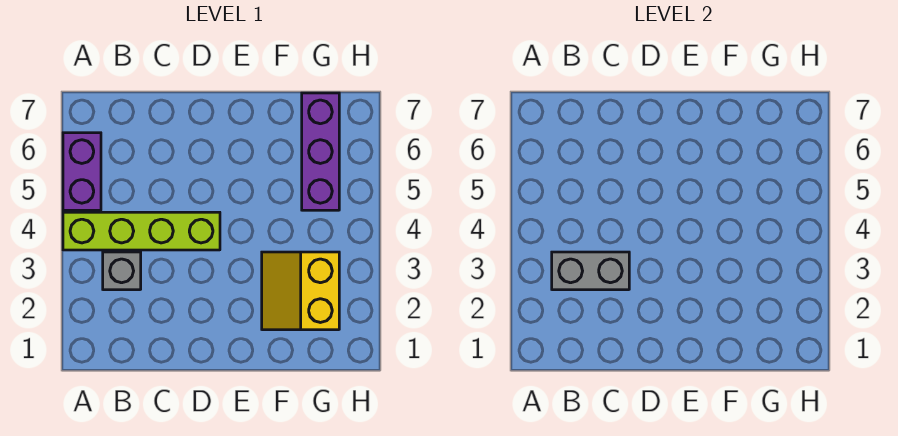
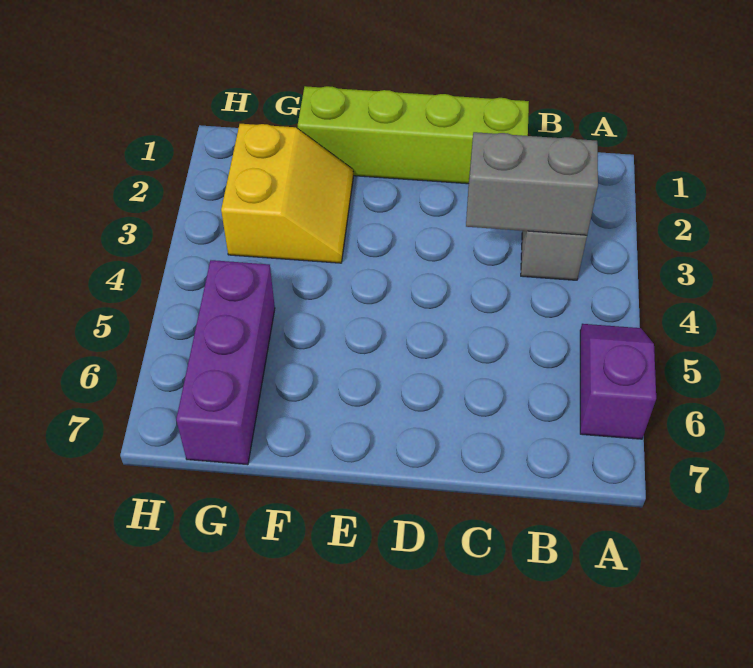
lime brick A4:D4 level 1 -> lime brick C1:F1 level 1
purple brick A5:A6 level 1 -> purple slope A5:A6 level 1 top 6

